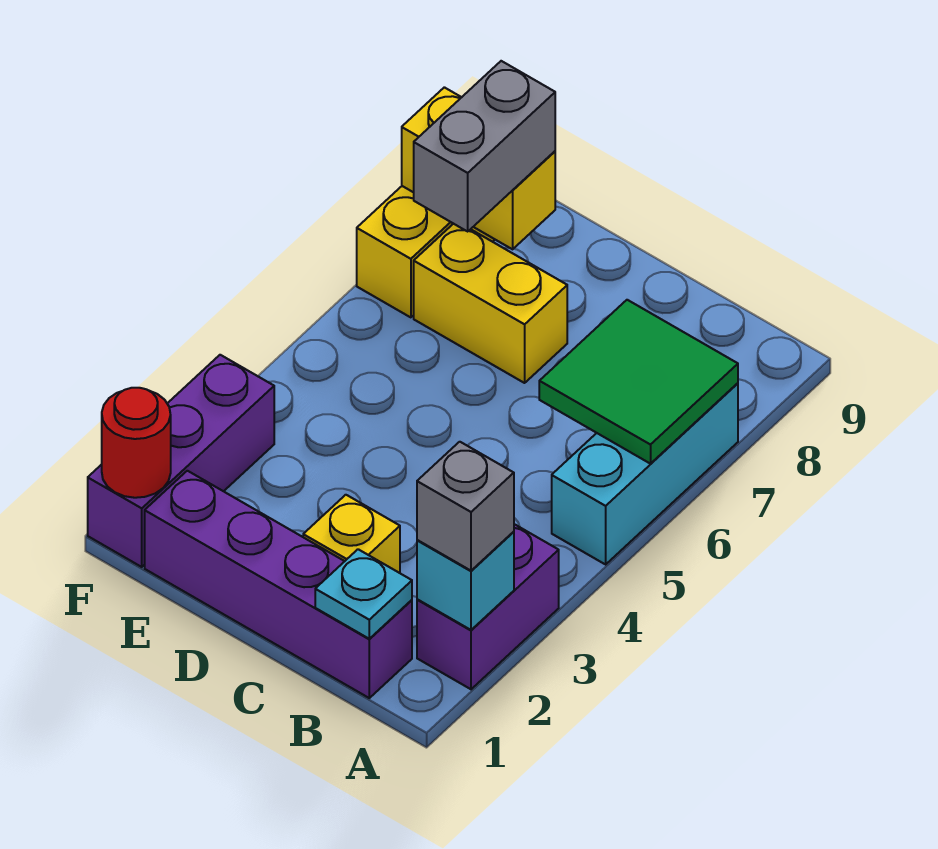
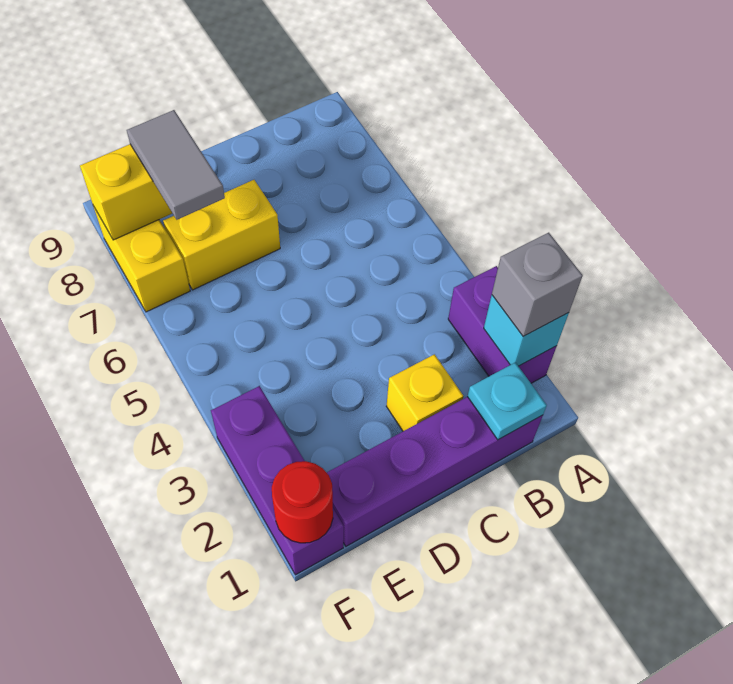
cyan brick A5:A7 level 1 -> none
green tile A6:B7 level 2 -> none
grey brick E7:E8 level 3 -> grey tile E7:E8 level 3

